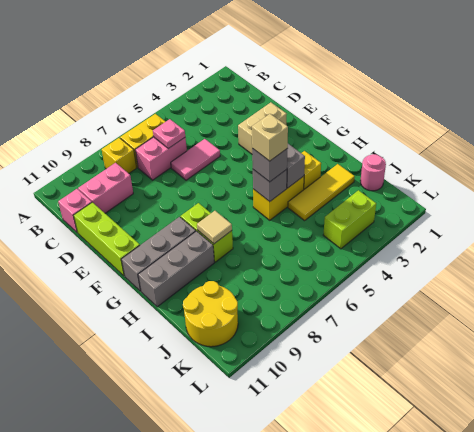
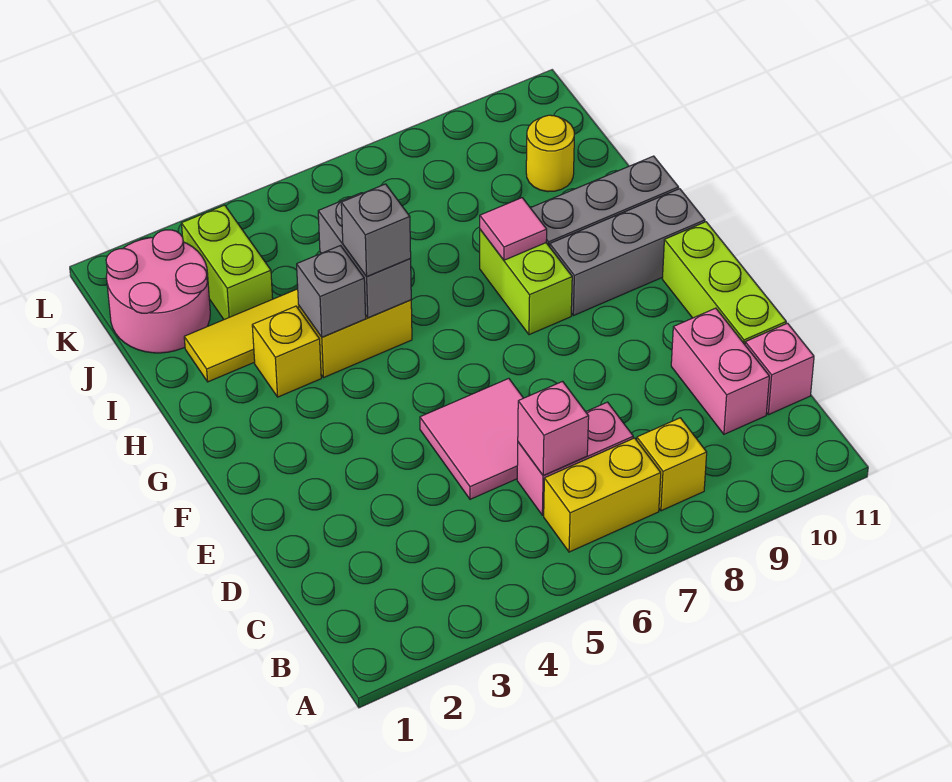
pink plate C6 level 2 -> pink brick C6 level 2
pink brick C9:C10 level 1 -> pink brick C10:D10 level 1
pink tile D5:D6 level 1 -> pink tile D5:E6 level 1
tan brick E2:E3 level 1 -> none
grey brick H5 level 2 -> grey brick H5:I5 level 2
tan brick H5 level 4 -> none
tan tile H8 level 2 -> pink tile H8 level 2
pink round brick J1 level 1 -> pink round brick J1:K2 level 1
yellow round brick J10:K11 level 1 -> yellow round brick J10 level 1
lime brick K3:K4 level 1 -> lime brick J3:K3 level 1

